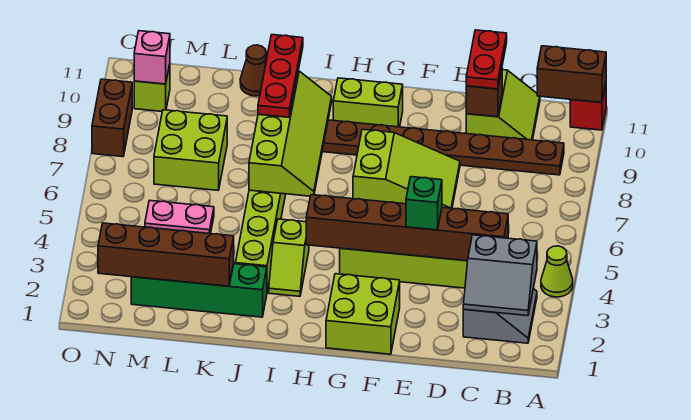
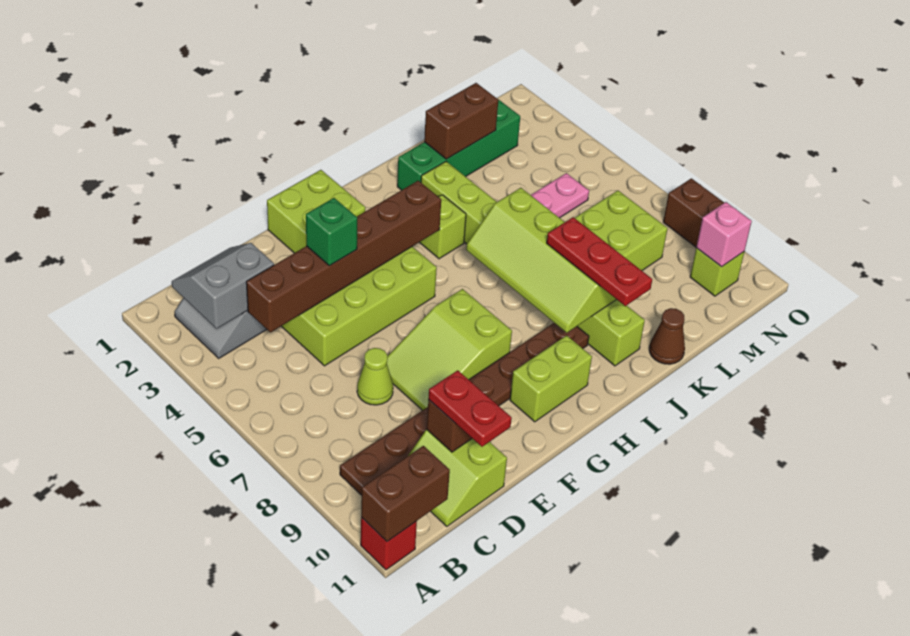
lime cone A4 level 1 -> lime cone D7 level 1
brown brick K2:N2 level 2 -> brown brick K2:L2 level 2

